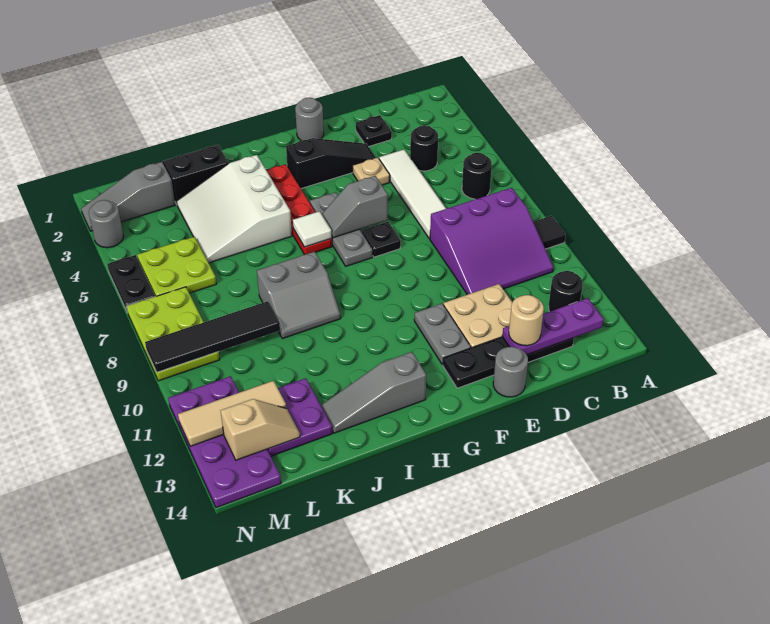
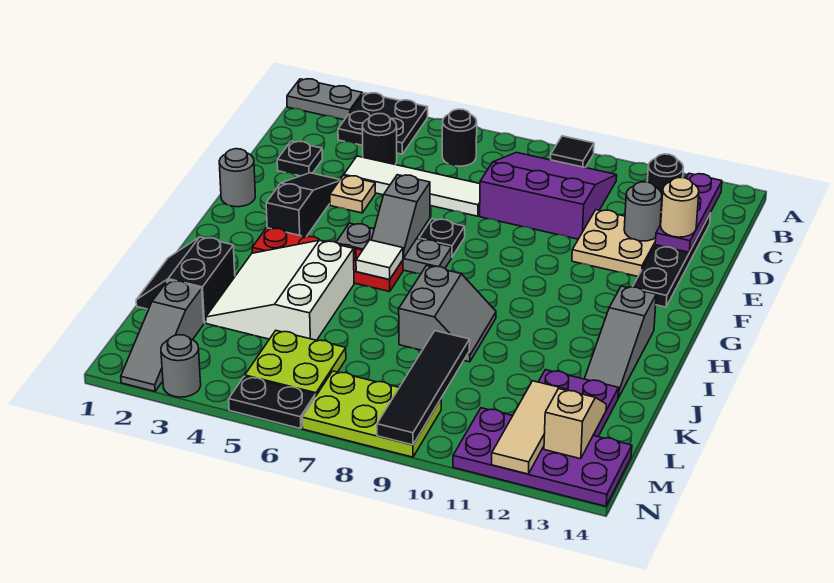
none -> black plate A3:B4 level 1
purple slope B8:D10 level 1 top 8 -> purple slope B8:D10 level 1 top D
grey round brick E14 level 1 -> grey round brick D12 level 2
grey plate F11:F12 level 1 -> grey plate A1:A2 level 1
white slope I3:K5 level 1 top I -> white slope I3:K5 level 1 top 5

